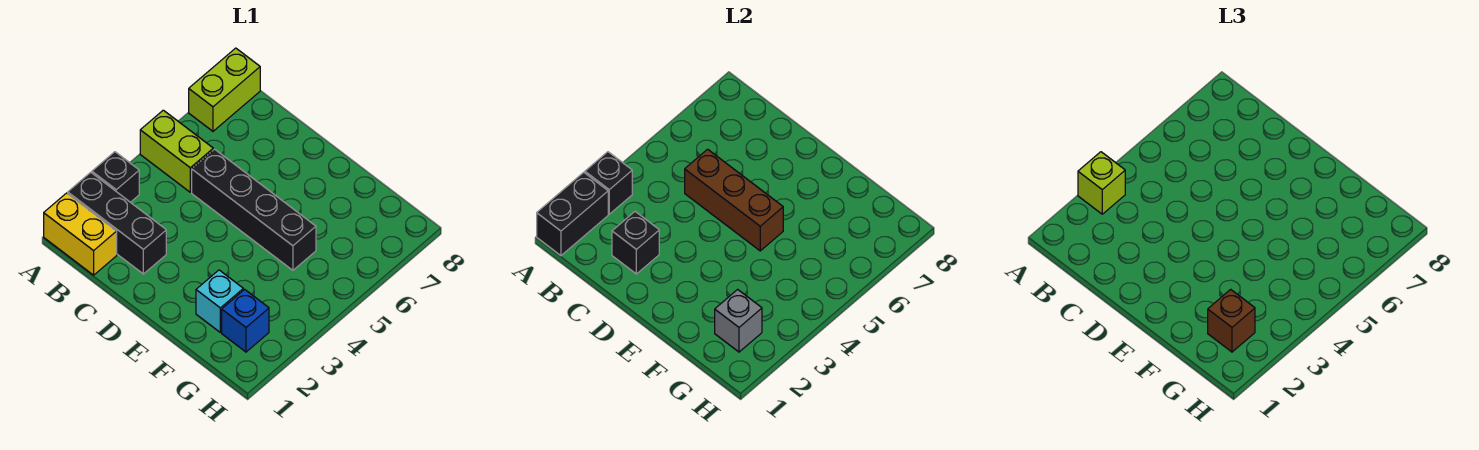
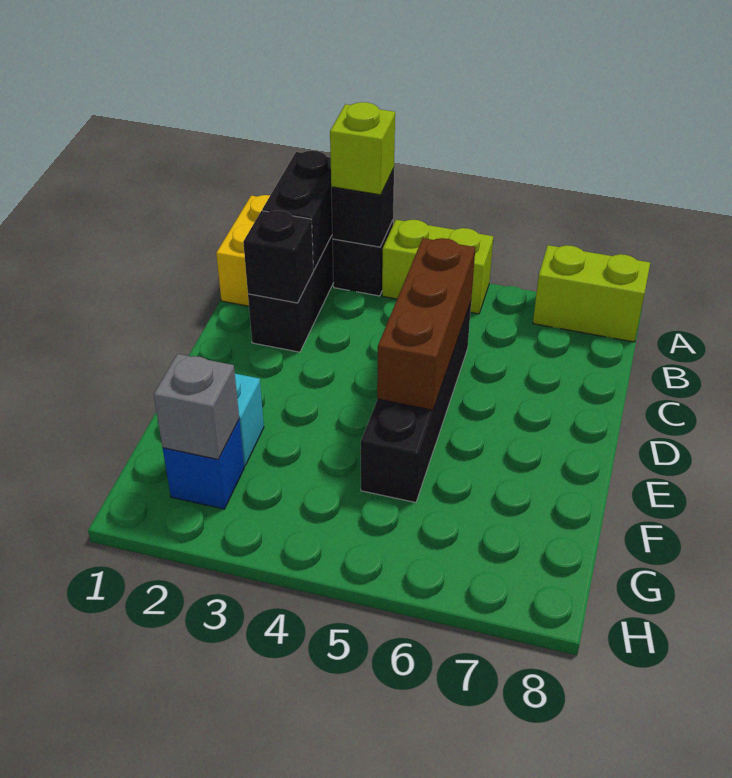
black brick A1:A2 level 2 -> black brick A2:B2 level 2
lime brick A5:B5 level 1 -> lime brick A4:A5 level 1
brown brick G2 level 3 -> none

